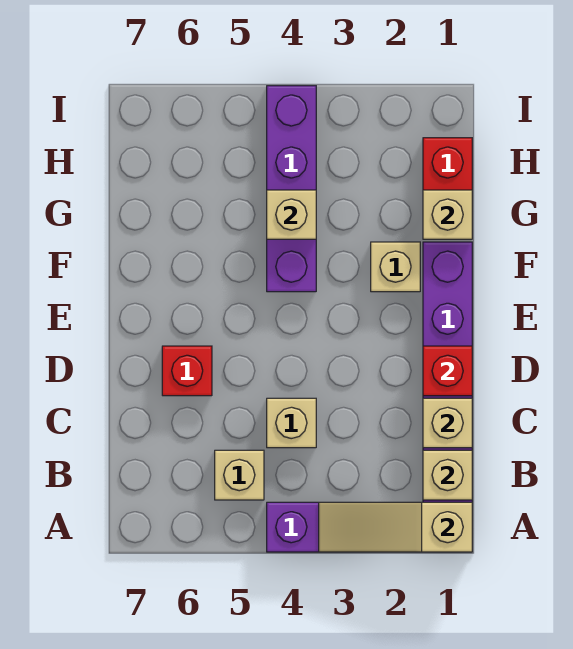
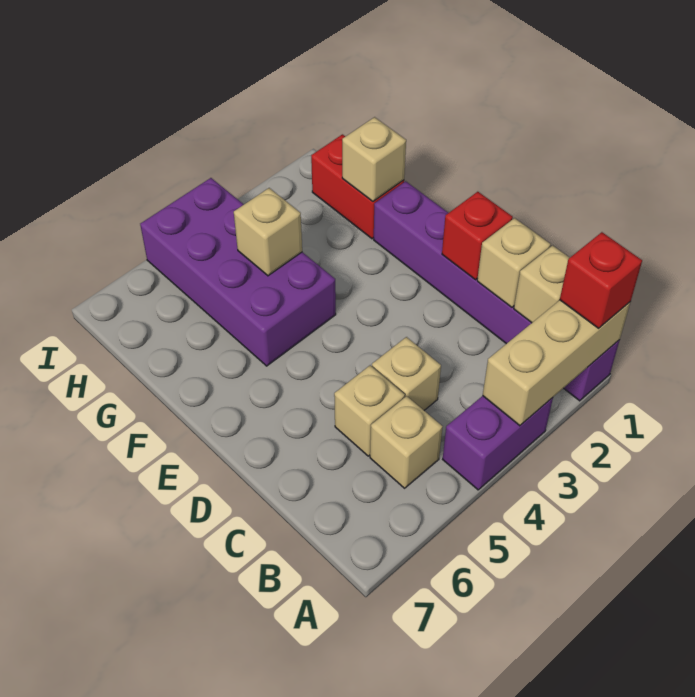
tan slope A1:A3 level 2 top 1 -> tan brick A1:A3 level 2
red brick D6 level 1 -> red brick A1 level 3
tan brick F2 level 1 -> tan brick C5 level 1
purple brick F4:I4 level 1 -> purple brick F4:I5 level 1

